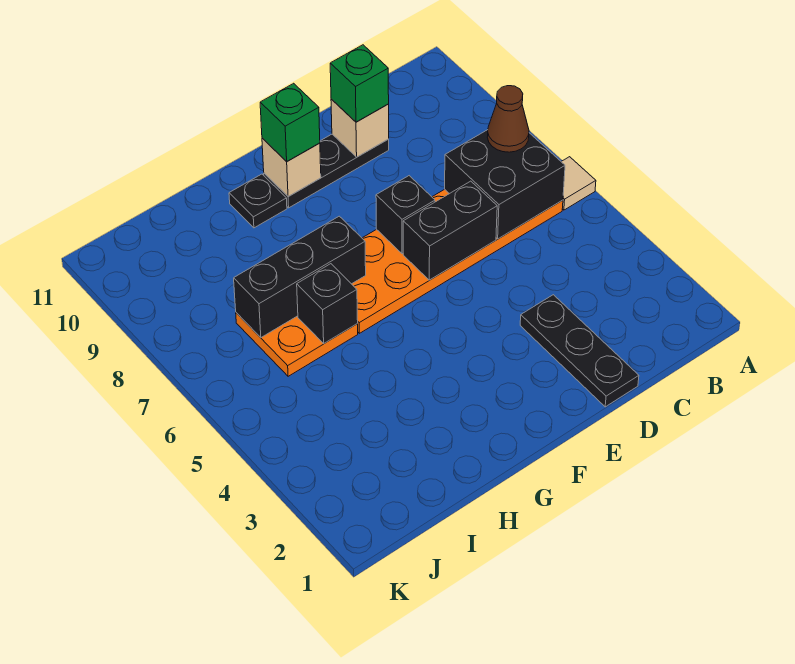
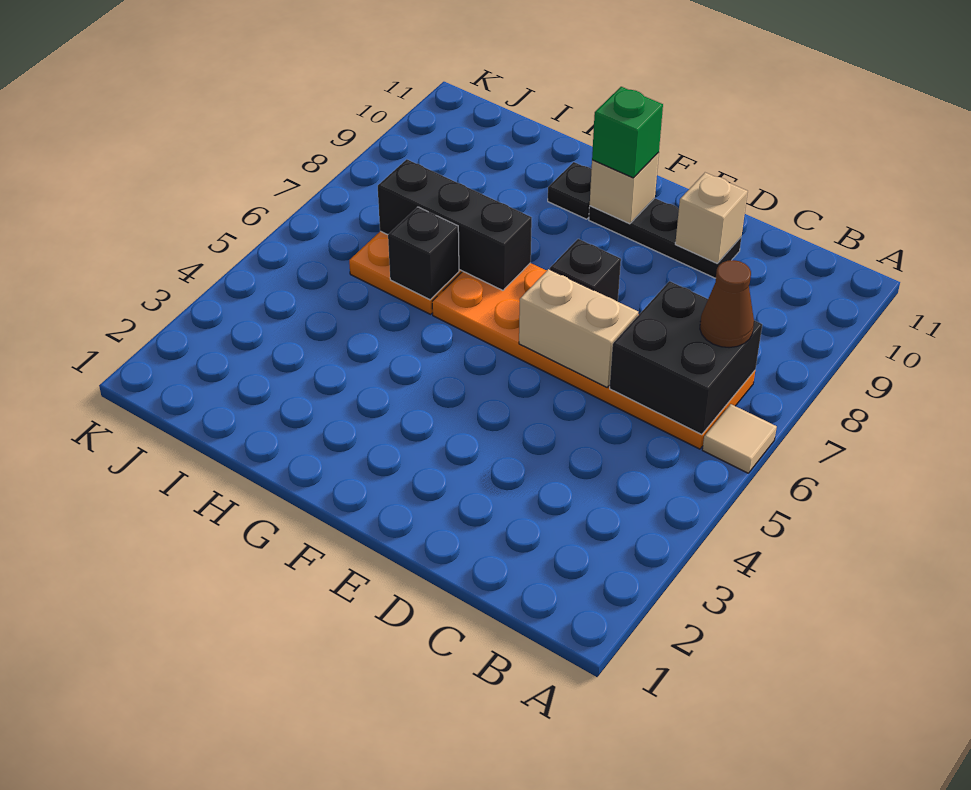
black plate D1:D3 level 1 -> none
black brick D6:E6 level 2 -> tan brick D6:E6 level 2
green brick D10 level 3 -> none

